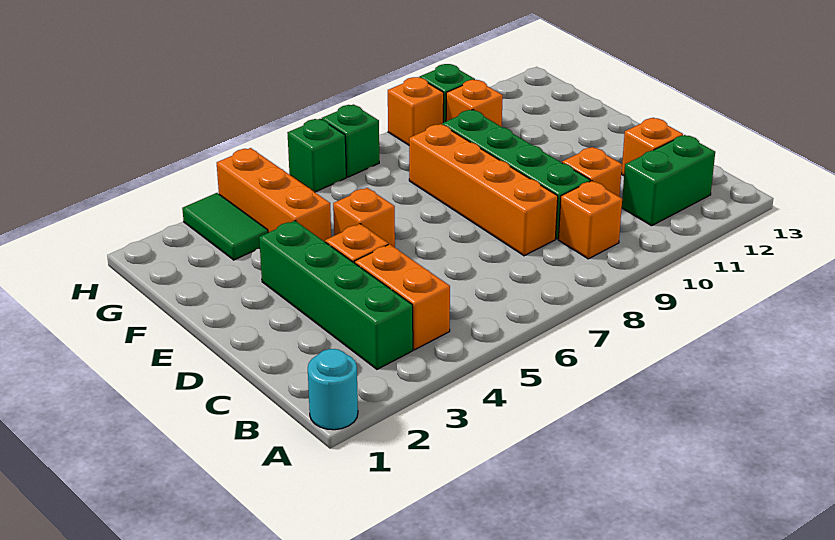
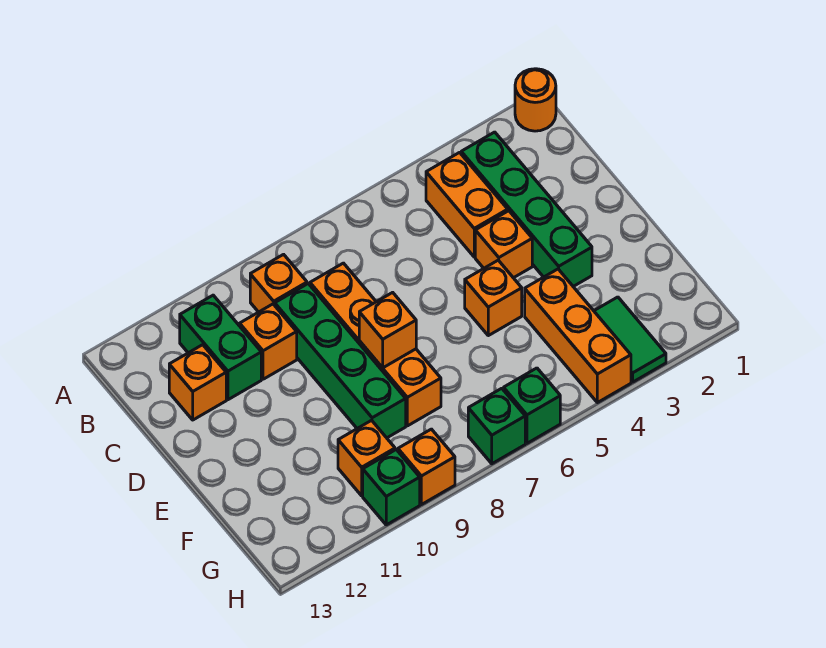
cyan round brick A1 level 1 -> orange round brick A1 level 1
green brick B11:B12 level 1 -> green brick B11:C11 level 1
none -> orange brick E8 level 2

